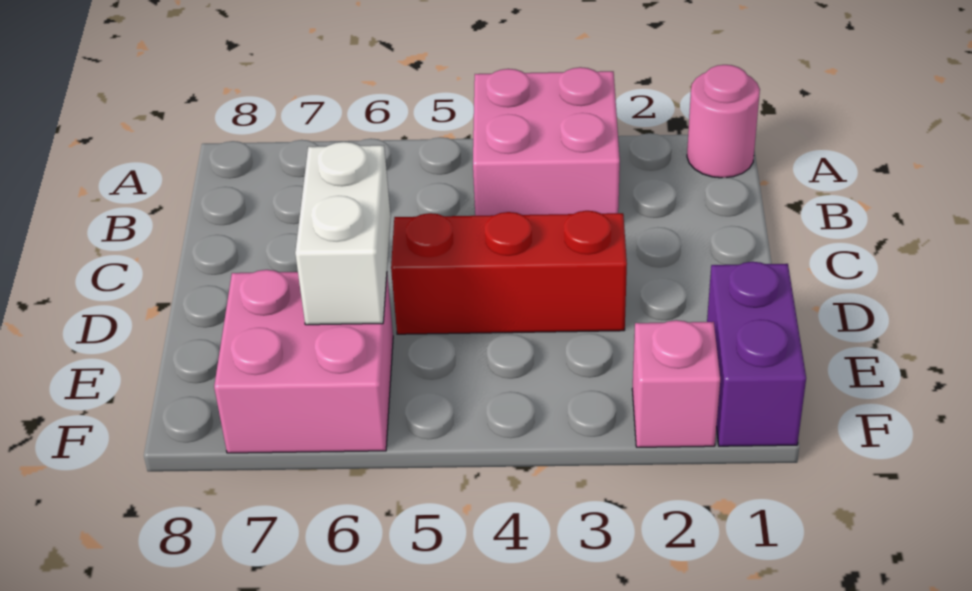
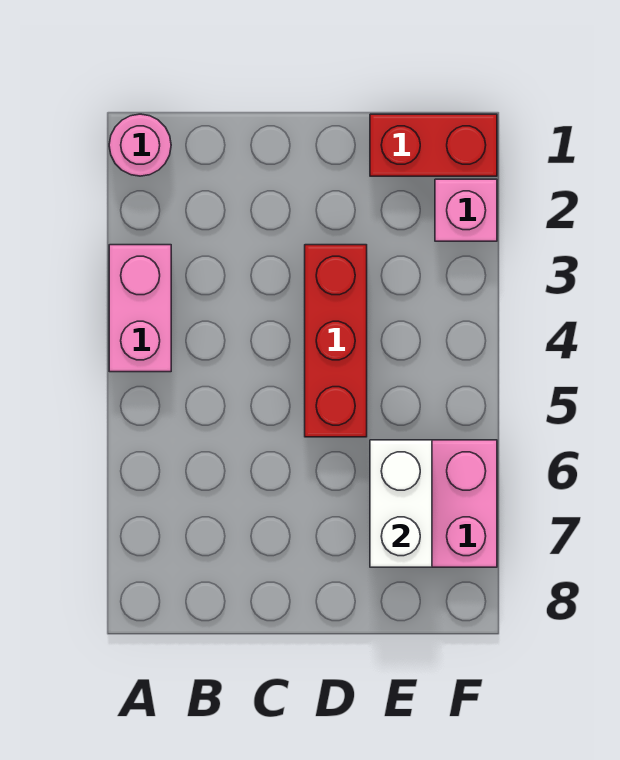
pink brick A3:B4 level 1 -> pink brick A3:A4 level 1
white brick D6:E6 level 2 -> white brick E6:E7 level 2
purple brick E1:F1 level 1 -> red brick E1:F1 level 1

